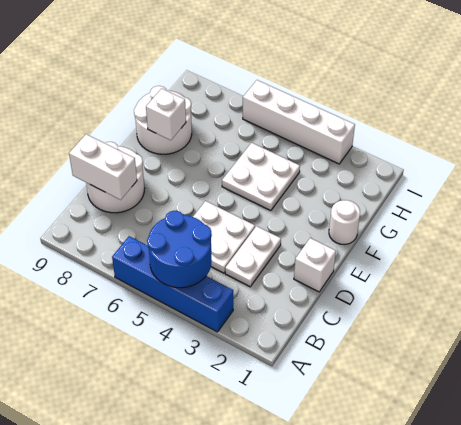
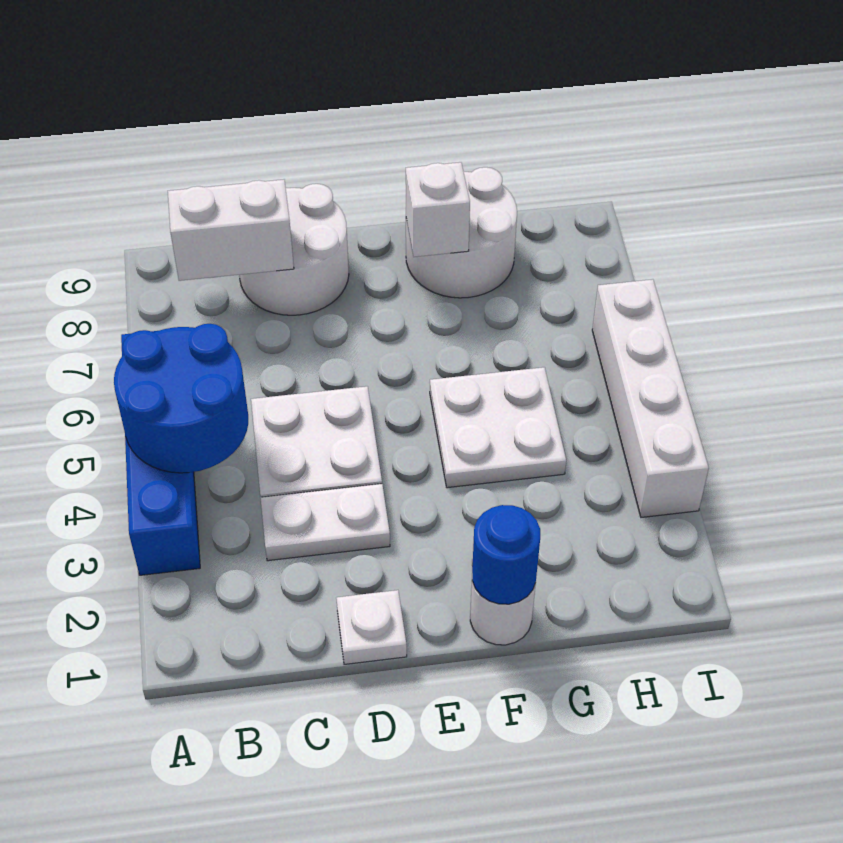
white brick C8:C9 level 2 -> white brick B8:C8 level 2
white brick D1 level 1 -> white plate D1 level 1
none -> blue round brick F1 level 2

